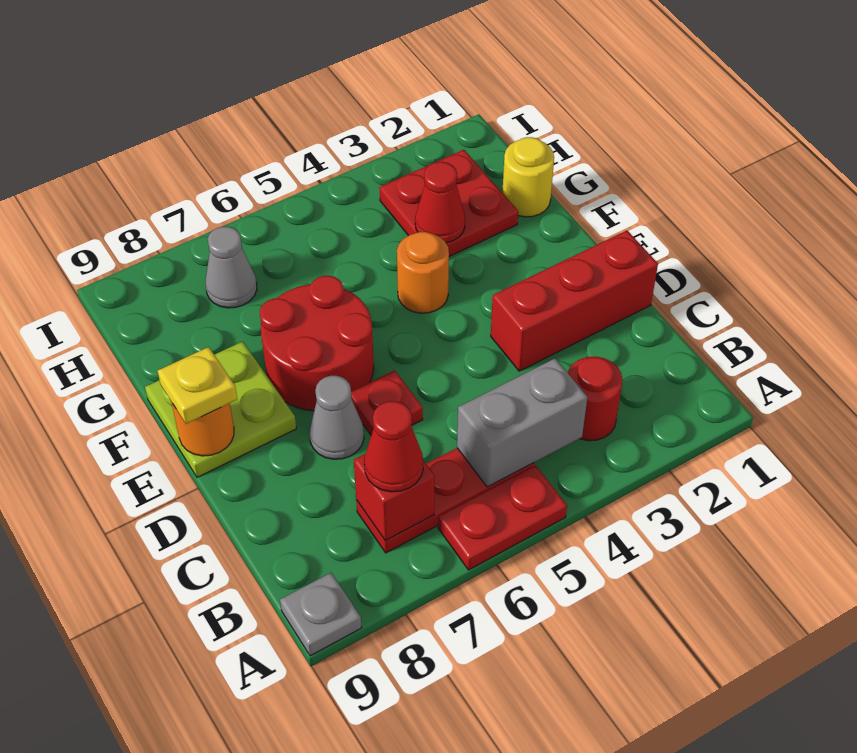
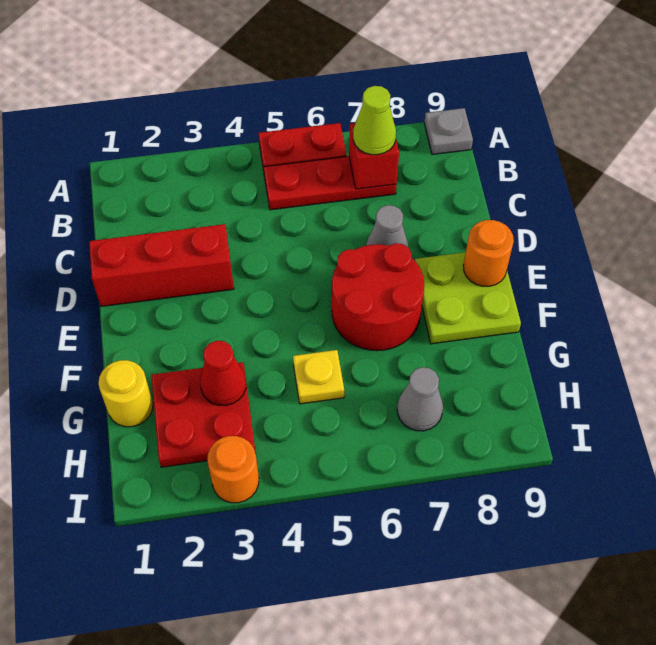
red round brick B3 level 1 -> none
grey brick B4:B5 level 2 -> none
red cone B7 level 3 -> lime cone B7 level 3
red plate D6 level 1 -> none
yellow plate E9 level 3 -> yellow plate G5 level 1
orange round brick F4 level 1 -> orange round brick I3 level 1

